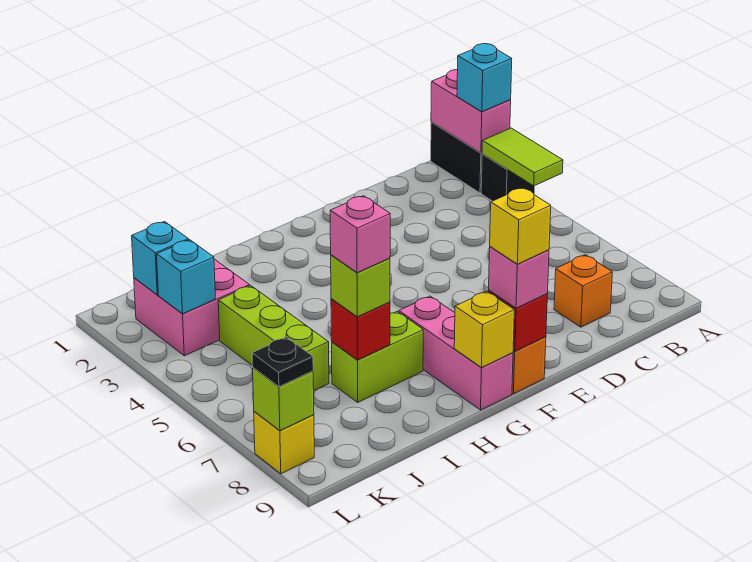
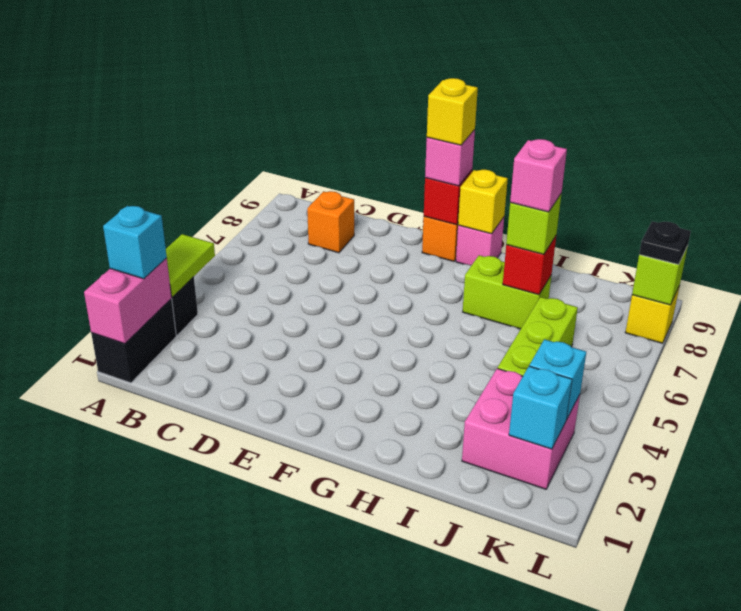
pink brick G7:G9 level 1 -> pink brick G9 level 1

